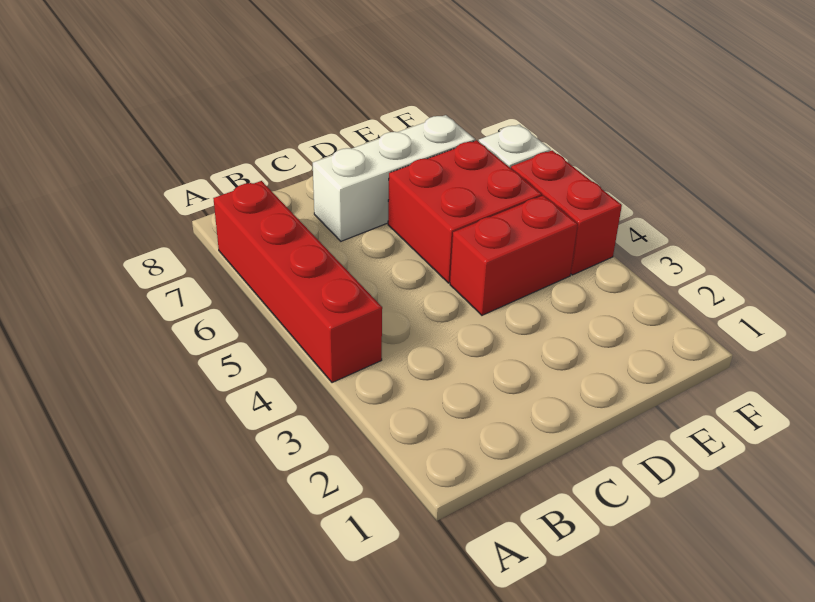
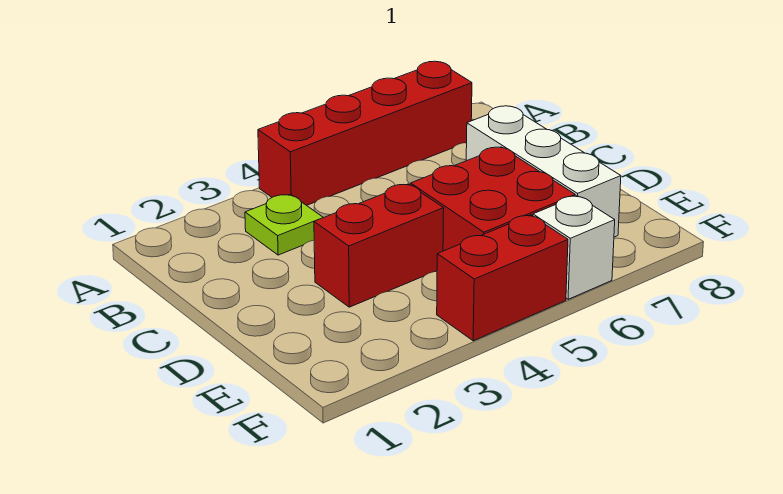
none -> lime plate B3 level 1
red brick D4:E4 level 1 -> red brick D3:D4 level 1

